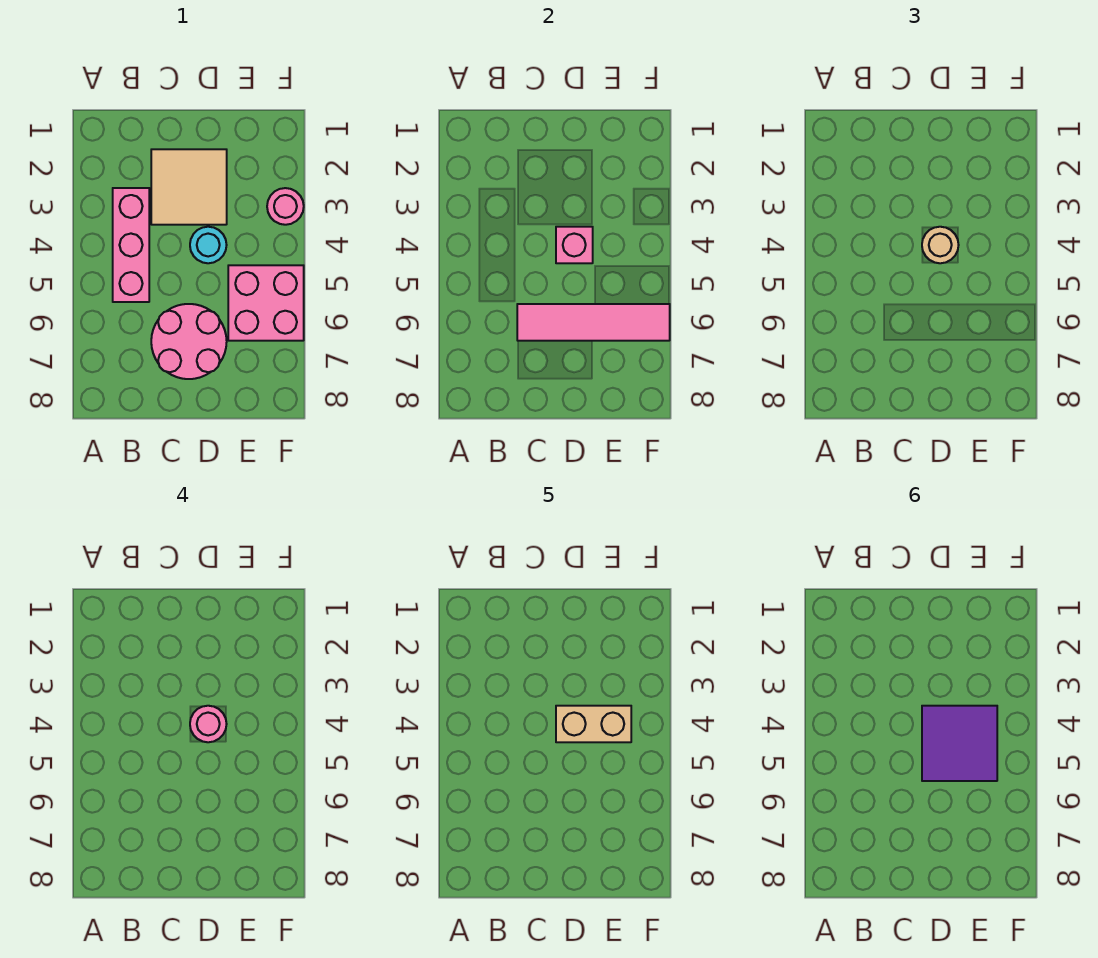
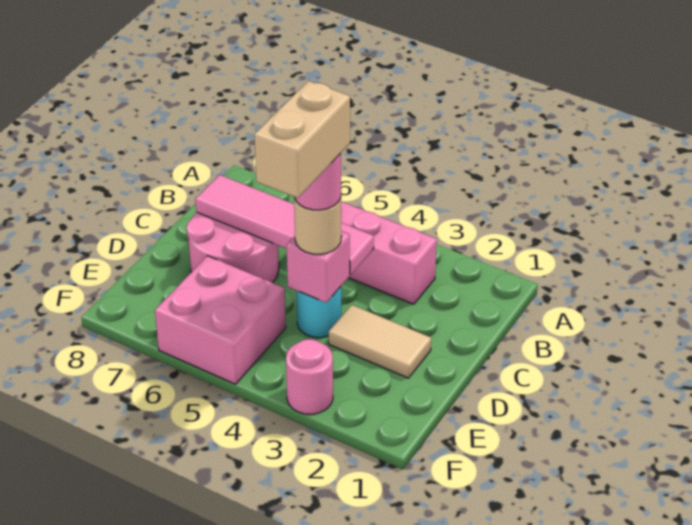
tan tile C2:D3 level 1 -> tan tile D2:D3 level 1
pink tile C6:F6 level 2 -> pink tile C4:C7 level 2
purple tile D4:E5 level 6 -> none

